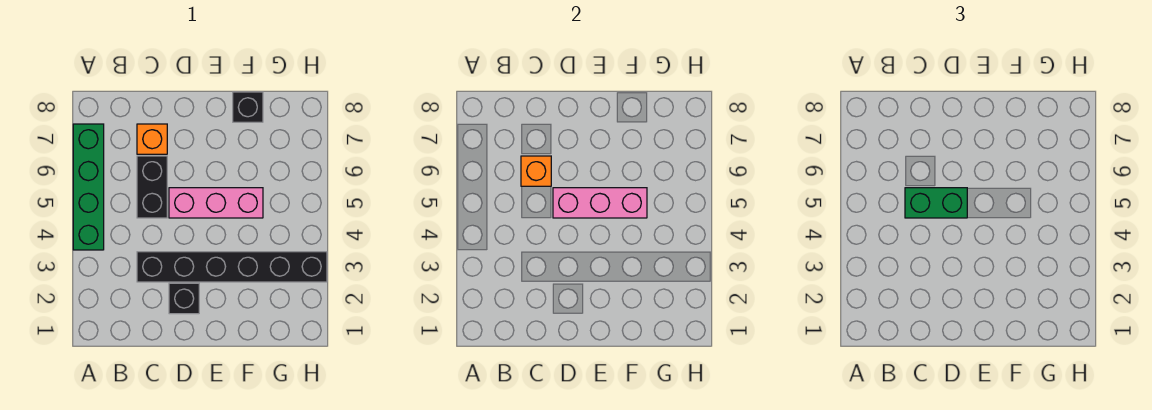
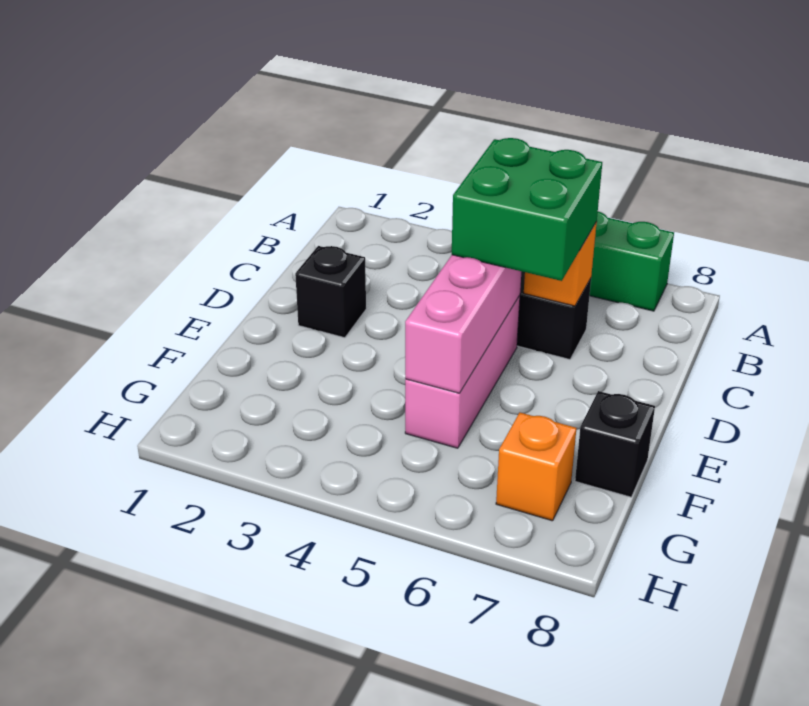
black brick C3:H3 level 1 -> none
green brick C5:D5 level 3 -> green brick C5:D6 level 3
orange brick C7 level 1 -> orange brick G7 level 1

